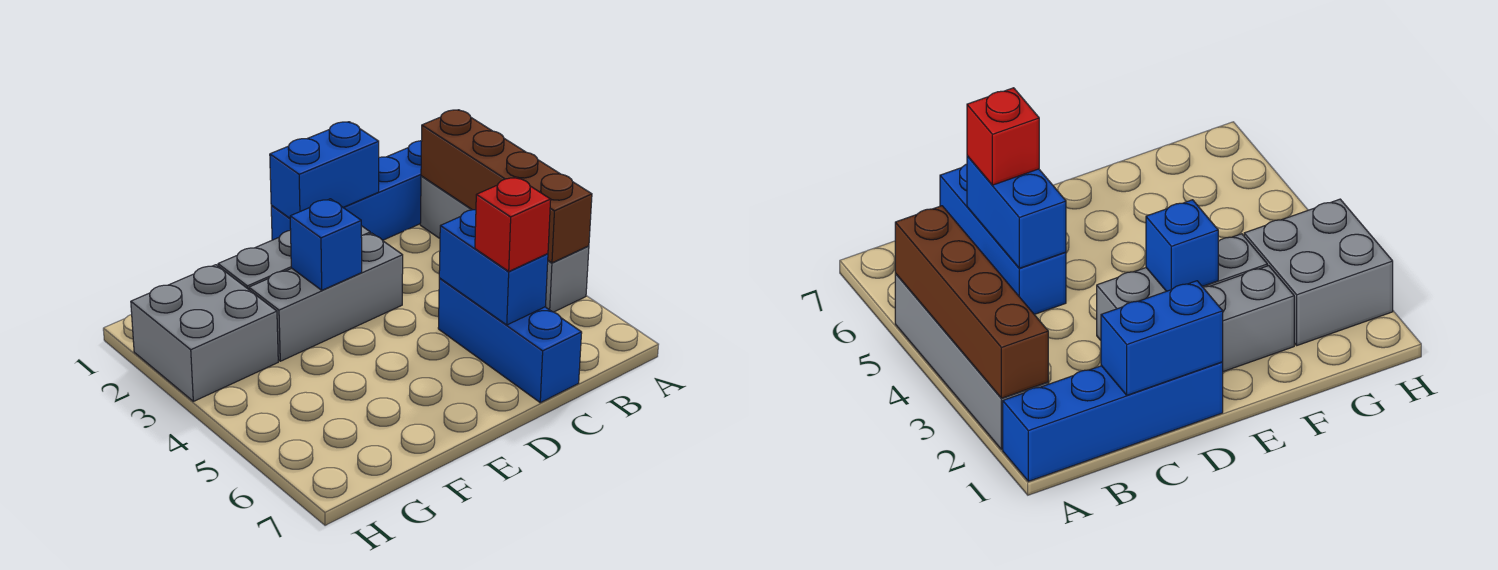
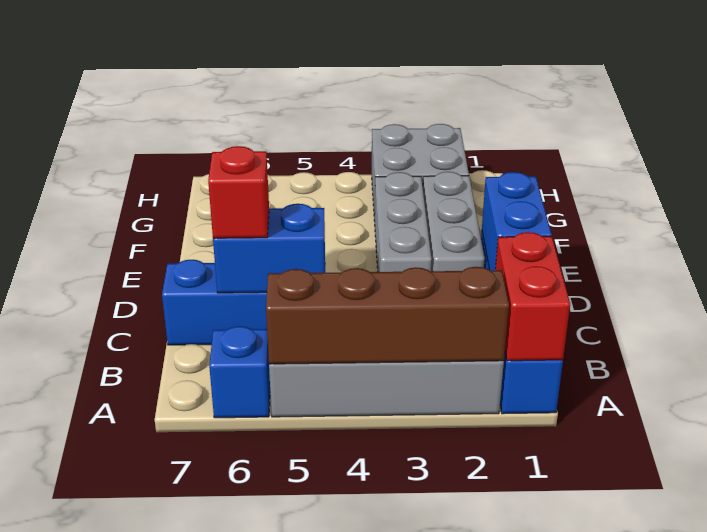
none -> red brick A1:B1 level 2
blue brick E3 level 2 -> blue brick A6 level 1

